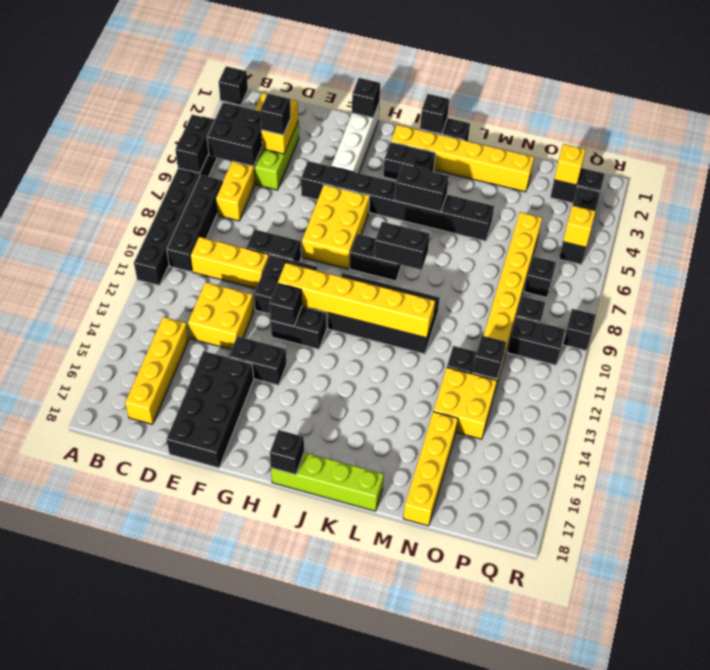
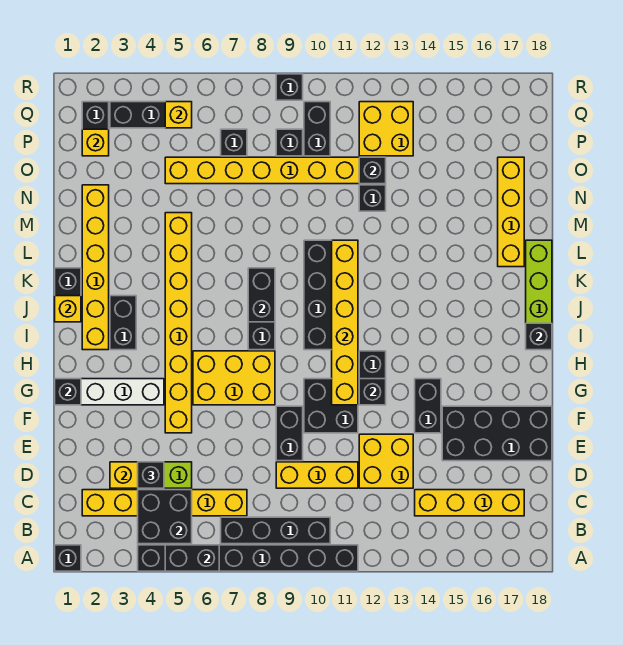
yellow brick C10:E10 level 1 -> yellow brick D9:D11 level 1
black brick F5:M5 level 1 -> yellow brick F5:M5 level 1
black brick J1 level 2 -> yellow brick J1 level 2
black brick J5:K5 level 2 -> none
yellow brick N13:O14 level 1 -> yellow brick P12:Q13 level 1
yellow brick N15:N18 level 1 -> yellow brick L17:O17 level 1

